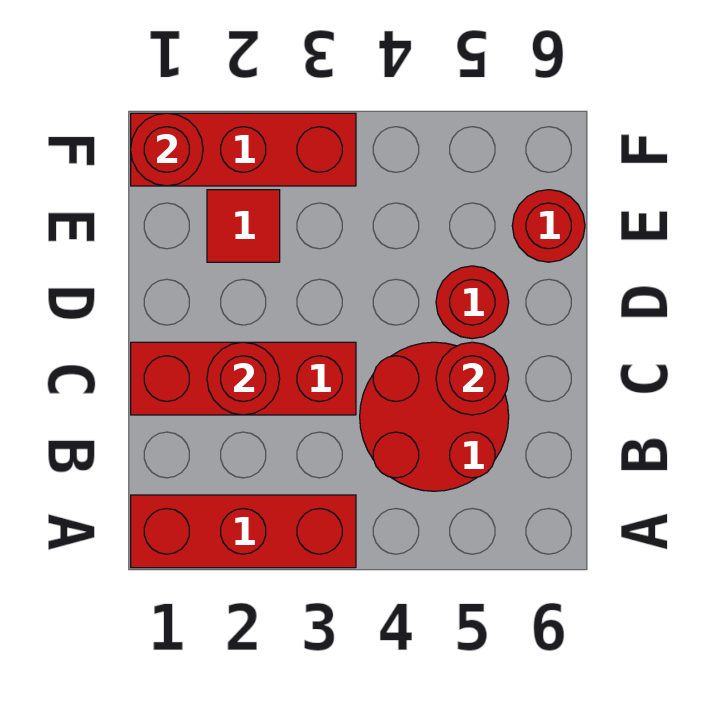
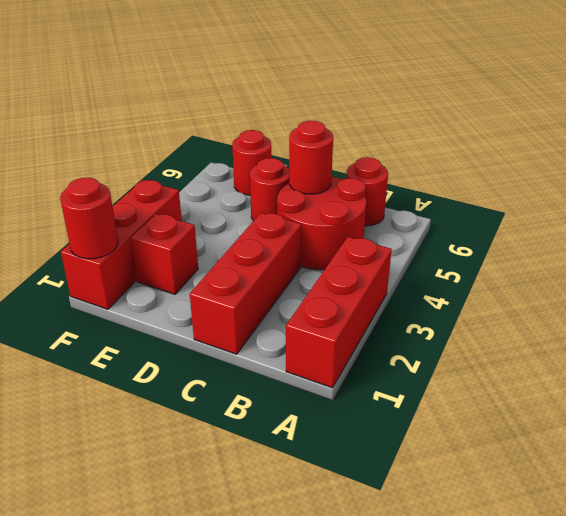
red round brick C2 level 2 -> red round brick B6 level 1
red tile E2 level 1 -> red brick E2 level 1

